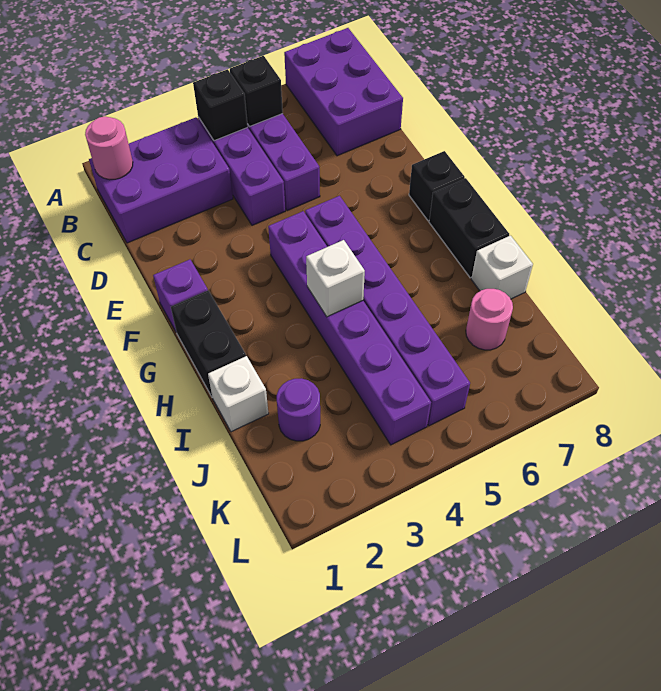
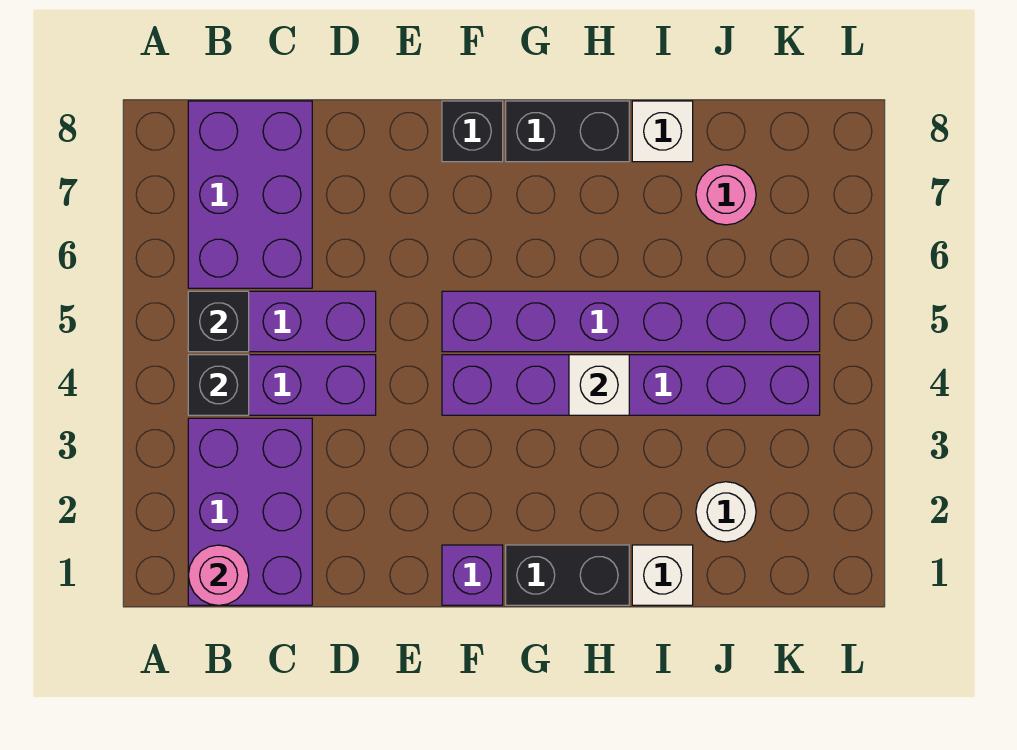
purple brick A7:C8 level 1 -> purple brick B6:C8 level 1
purple round brick J2 level 1 -> white round brick J2 level 1

